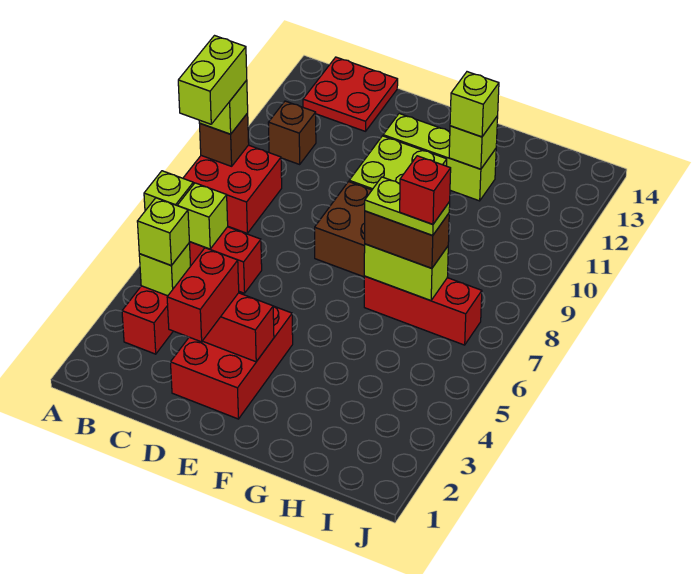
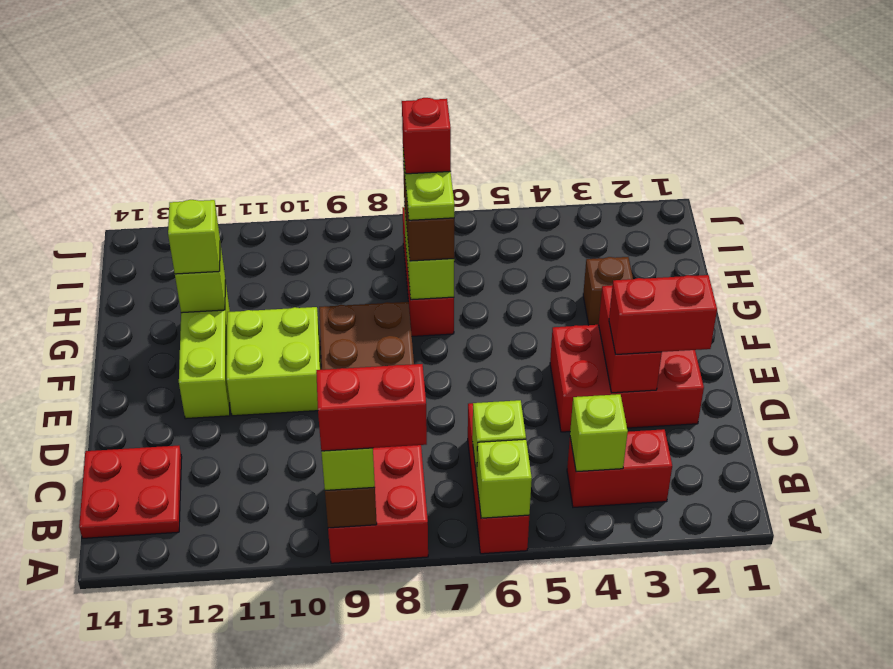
lime brick A8:A9 level 4 -> red brick A8:A9 level 4
lime brick B4 level 3 -> none
brown brick B11 level 1 -> brown brick G3 level 1

